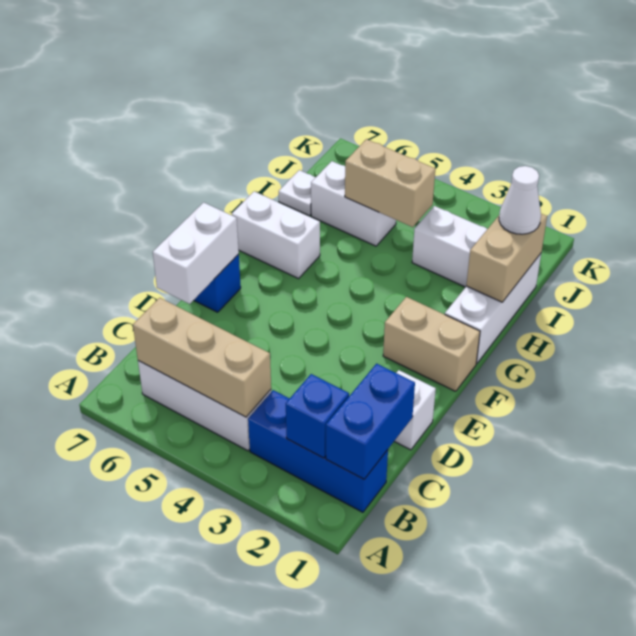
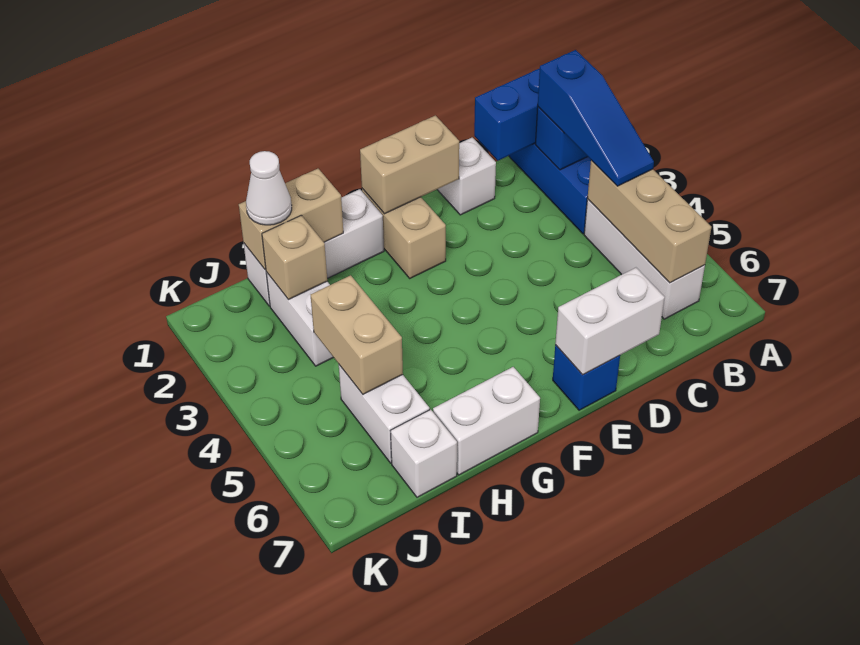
none -> blue slope B2:B4 level 3 top 2
none -> tan brick E1:F1 level 2
white brick G6:G7 level 1 -> white brick G7:H7 level 1
none -> tan brick I2 level 2
white plate I7 level 1 -> white brick I7 level 1

